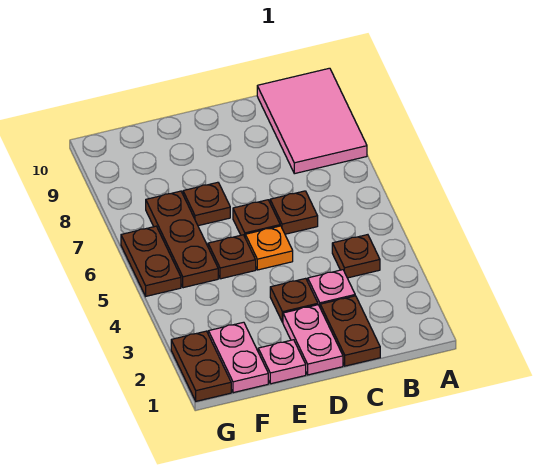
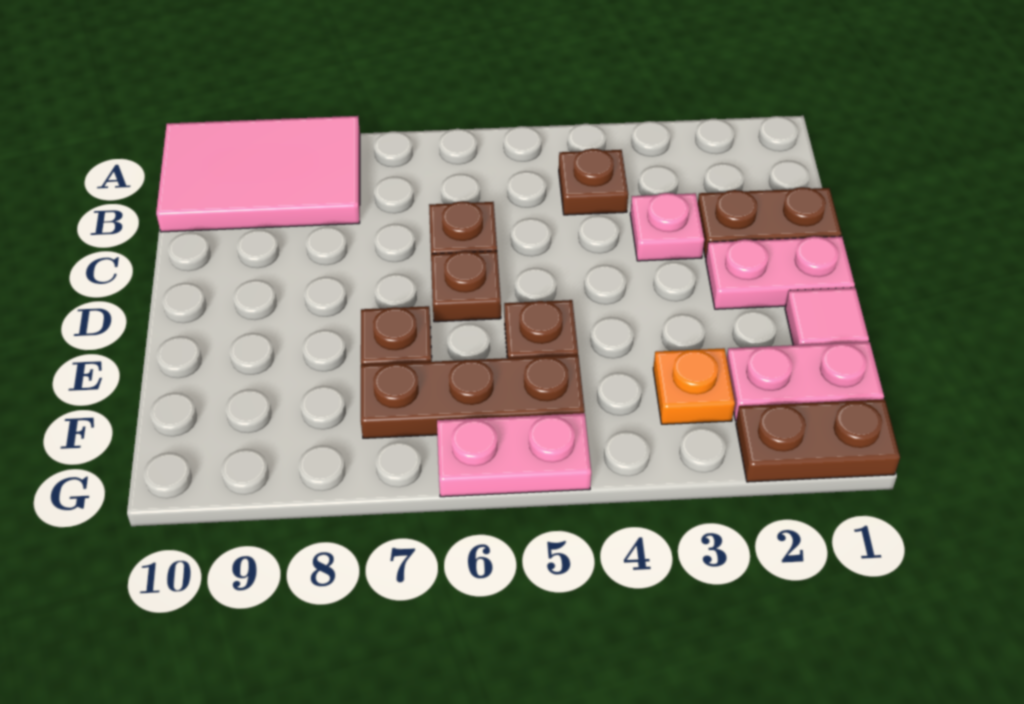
brown plate D3 level 1 -> none
orange plate D5 level 1 -> orange plate F3 level 1
pink plate E1 level 1 -> pink tile E1 level 1
brown plate G5:G6 level 1 -> pink plate G5:G6 level 1

